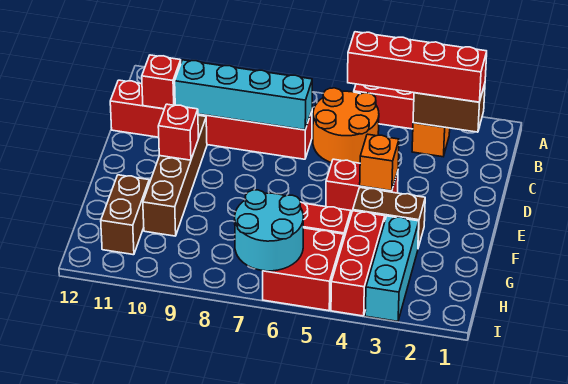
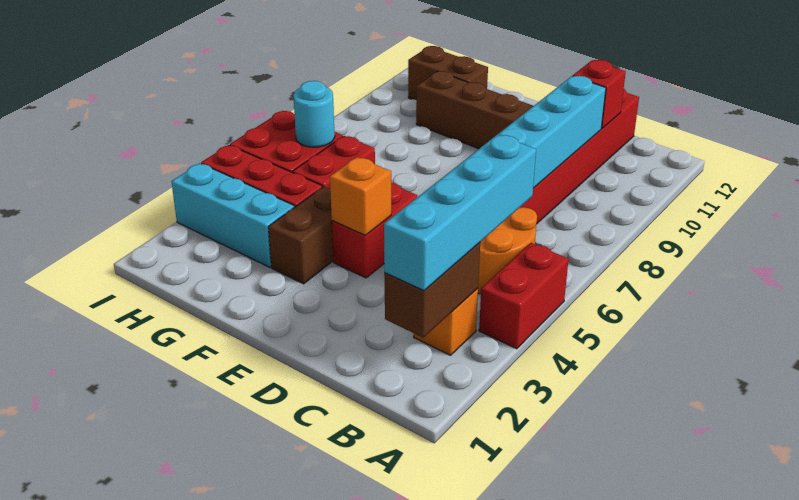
red brick B2:B5 level 3 -> cyan brick B2:B5 level 3
red brick E10 level 2 -> none
cyan round brick H6:I7 level 2 -> cyan round brick H6 level 2

